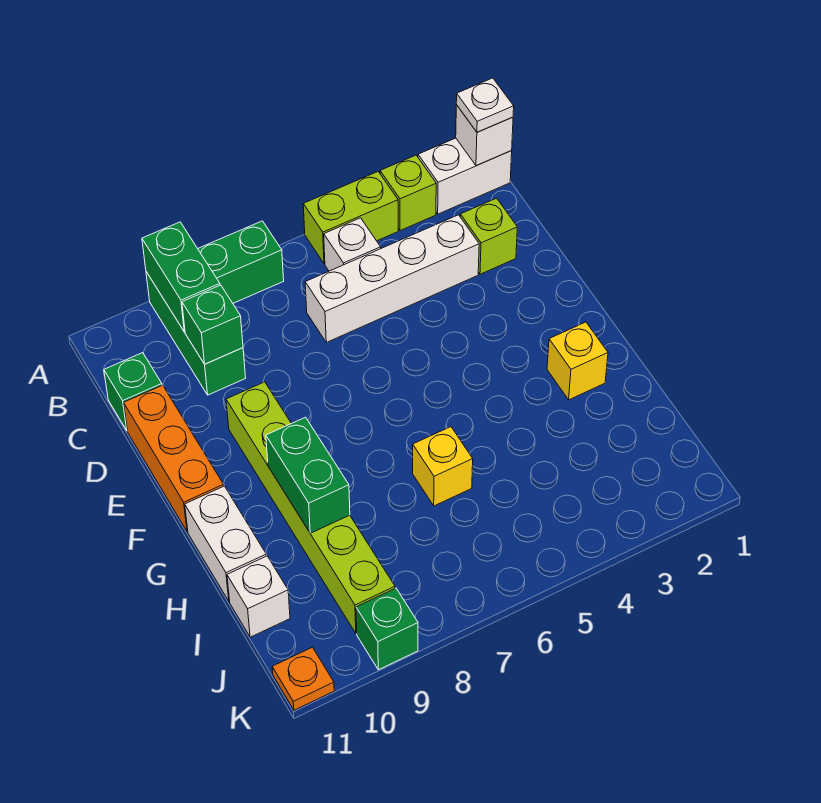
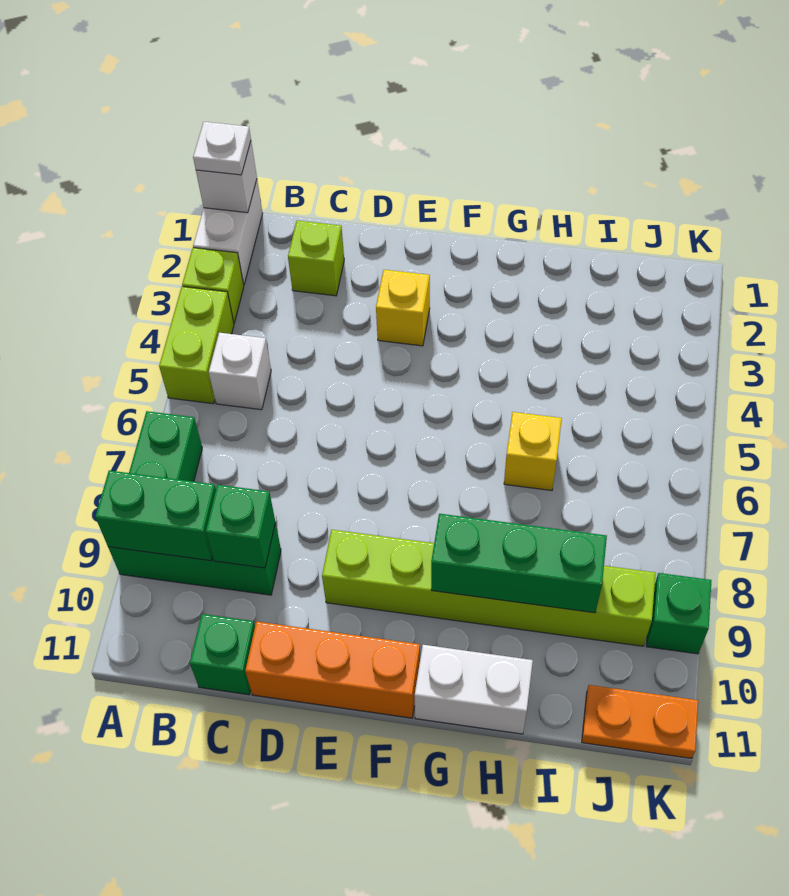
white brick C3:C6 level 1 -> none
yellow brick G2 level 1 -> yellow brick E3 level 1
green brick G9:H9 level 2 -> green brick G9:I9 level 2
white brick I11 level 1 -> none
orange plate K11 level 1 -> orange plate J11:K11 level 1

